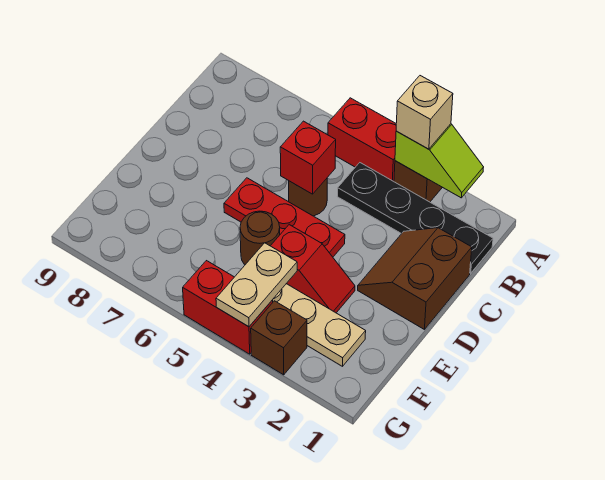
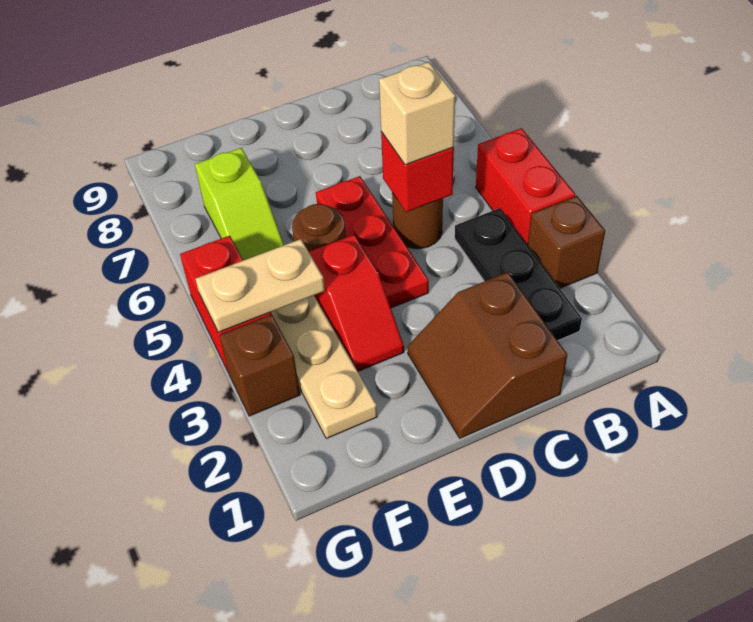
lime slope A2:A3 level 2 top 3 -> lime slope F6:F7 level 1 top 7
tan brick A3 level 3 -> tan brick C5 level 3
black plate B1:B4 level 1 -> black plate B2:B4 level 1
brown slope C1:D2 level 1 top 1 -> brown slope C1:D2 level 1 top C

